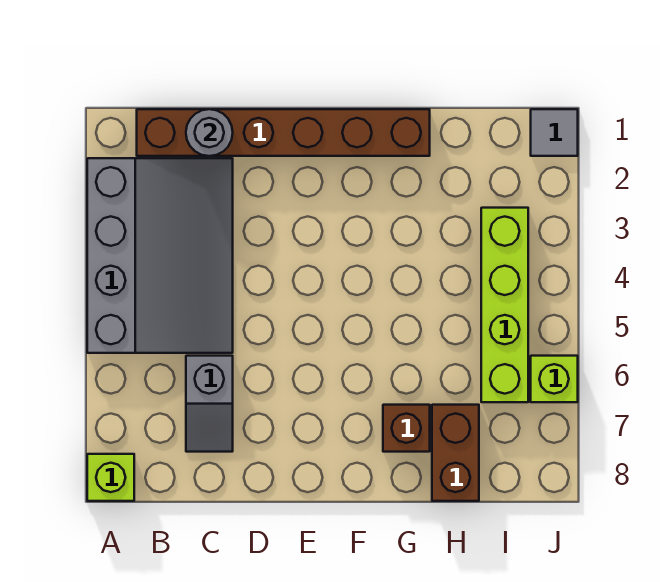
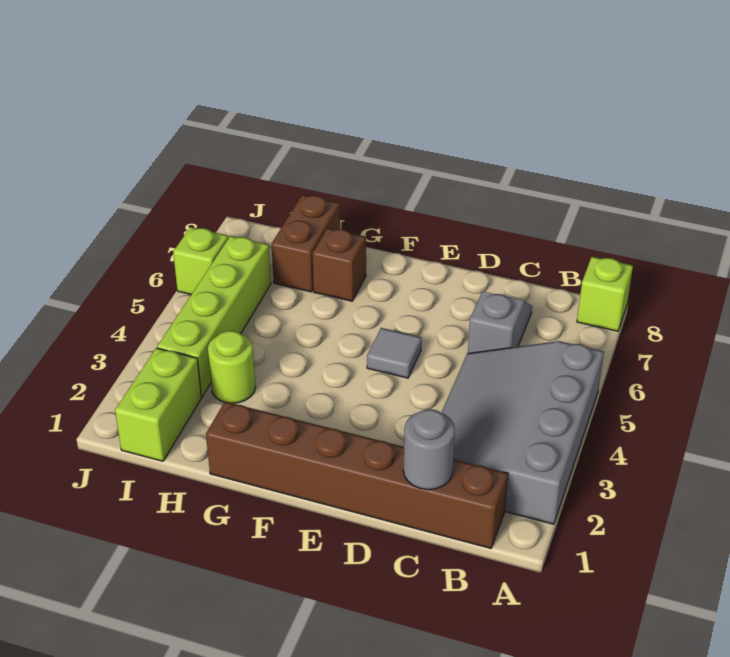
none -> lime round brick H3 level 1
none -> lime brick I1:I2 level 1
grey tile J1 level 1 -> grey tile E5 level 1

